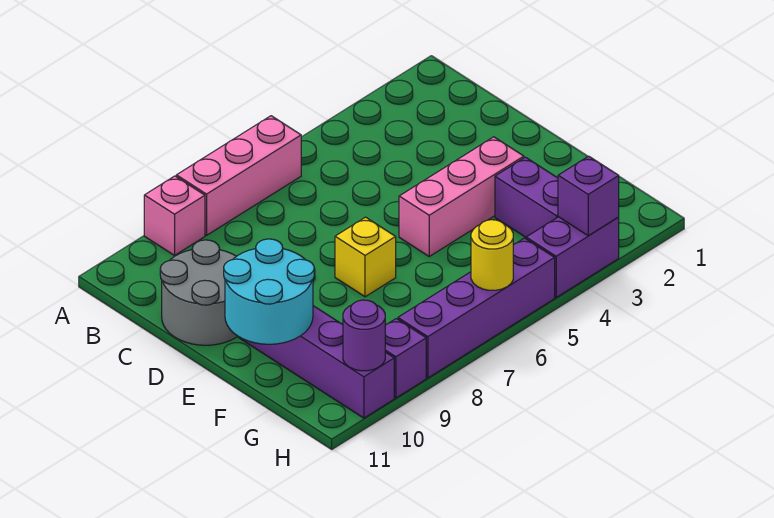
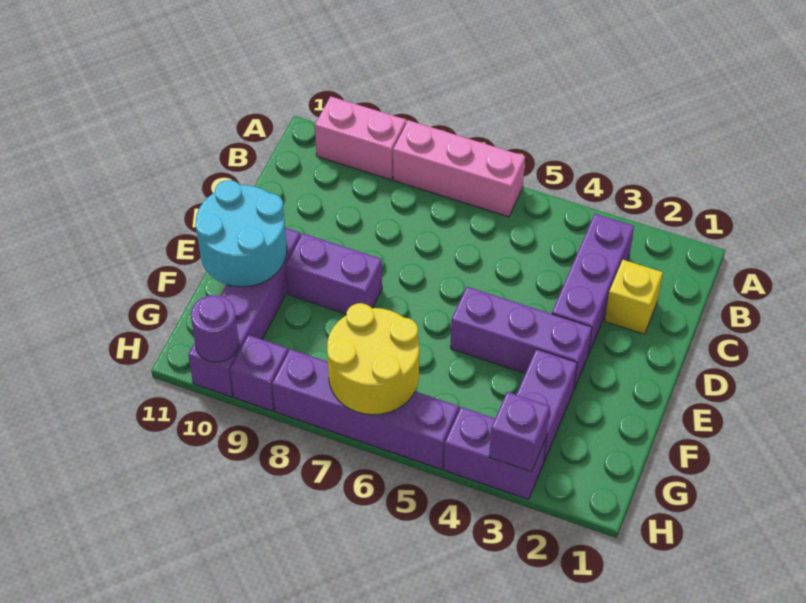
pink brick A9 level 1 -> pink brick A9:A10 level 1
none -> purple brick B3:D3 level 1
grey round brick C10:D11 level 1 -> none
pink brick E3:E5 level 1 -> purple brick E3:E5 level 1
yellow brick E7 level 1 -> yellow brick C2 level 1
none -> purple brick E8:E9 level 1
yellow round brick H6 level 2 -> yellow round brick G6:H7 level 2

